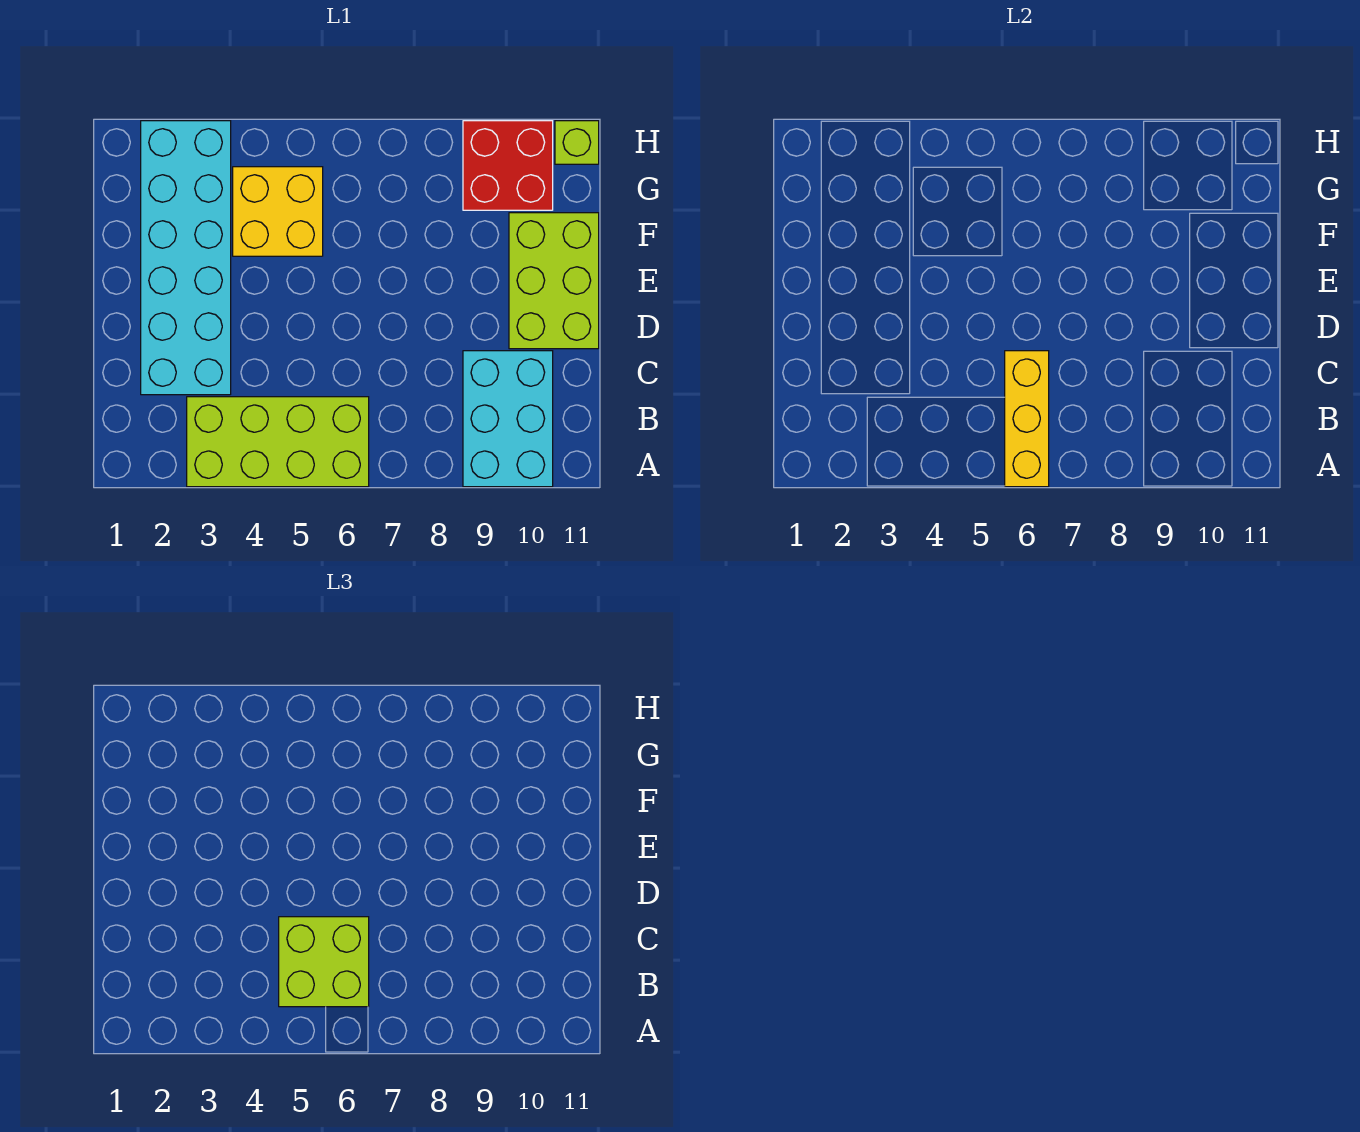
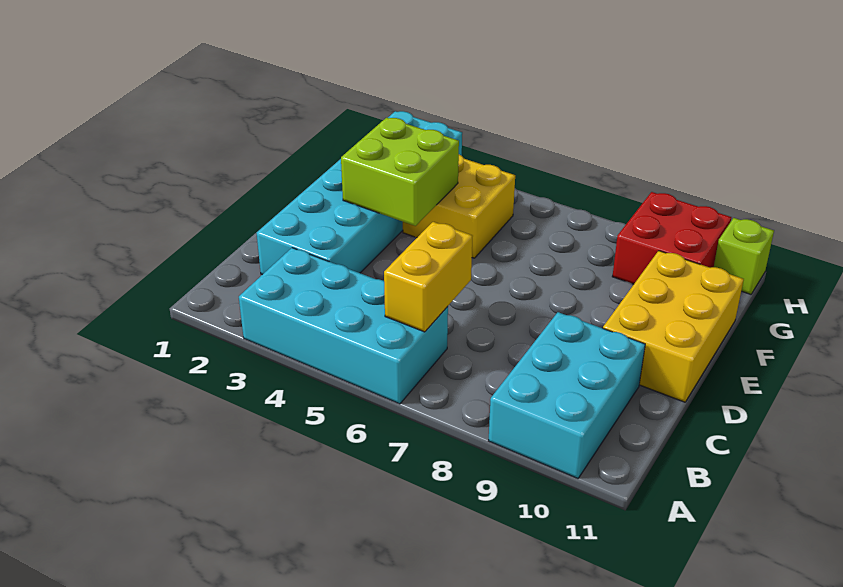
lime brick A3:B6 level 1 -> cyan brick A3:B6 level 1
yellow brick A6:C6 level 2 -> yellow brick B6:C6 level 2
lime brick B5:C6 level 3 -> lime brick E3:F4 level 2
lime brick D10:F11 level 1 -> yellow brick D10:F11 level 1

